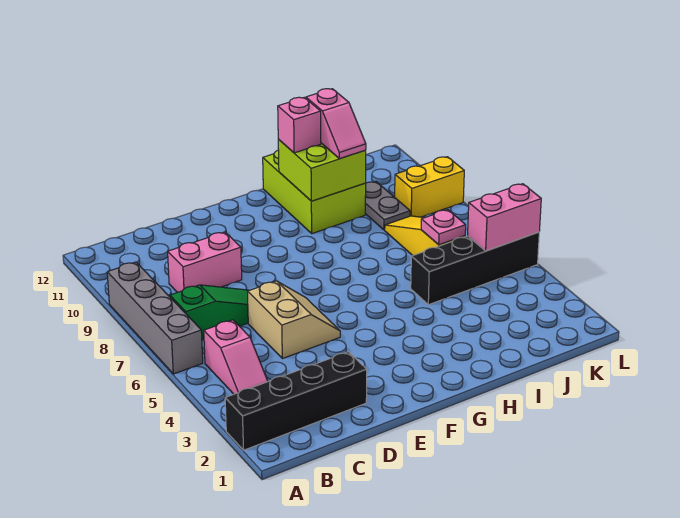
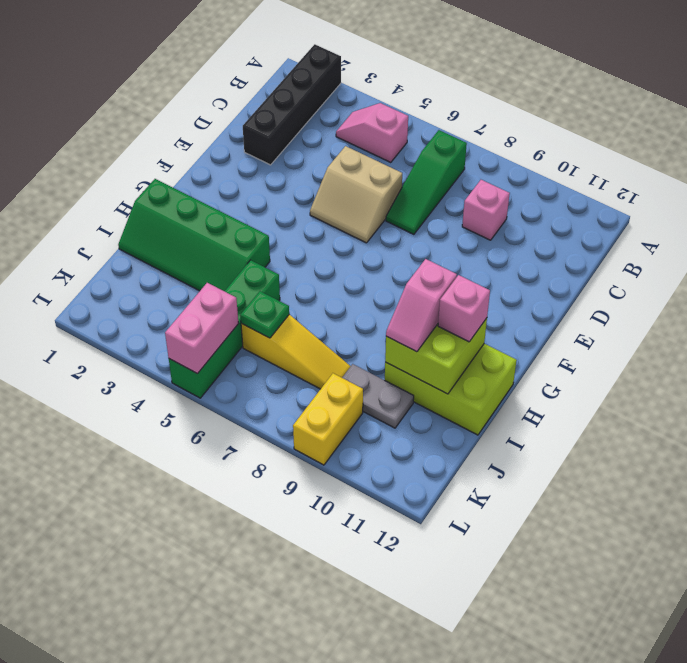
grey brick A6:A9 level 1 -> none
pink brick C9:D9 level 1 -> pink brick C9 level 1
none -> green slope H1:I4 level 1 top H
black brick I5:L5 level 1 -> green brick I5:L5 level 1
pink slope I10:I11 level 3 top 11 -> pink slope H10:I10 level 3 top H
pink plate J6 level 2 -> green plate J6 level 2

